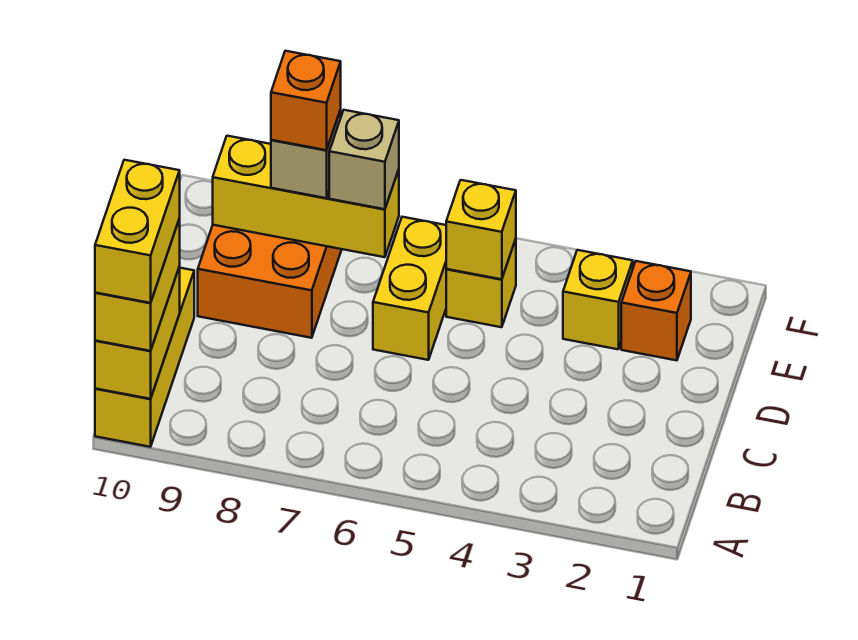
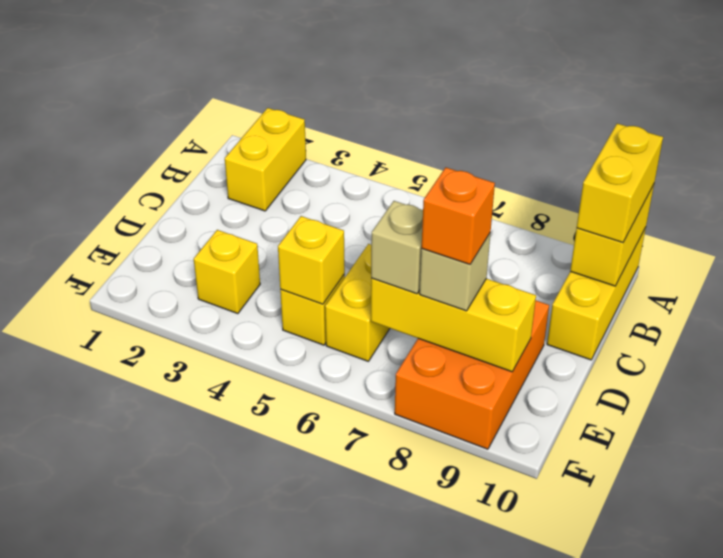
yellow brick A10:B10 level 4 -> yellow brick A2:B2 level 1
orange brick E2 level 1 -> none

